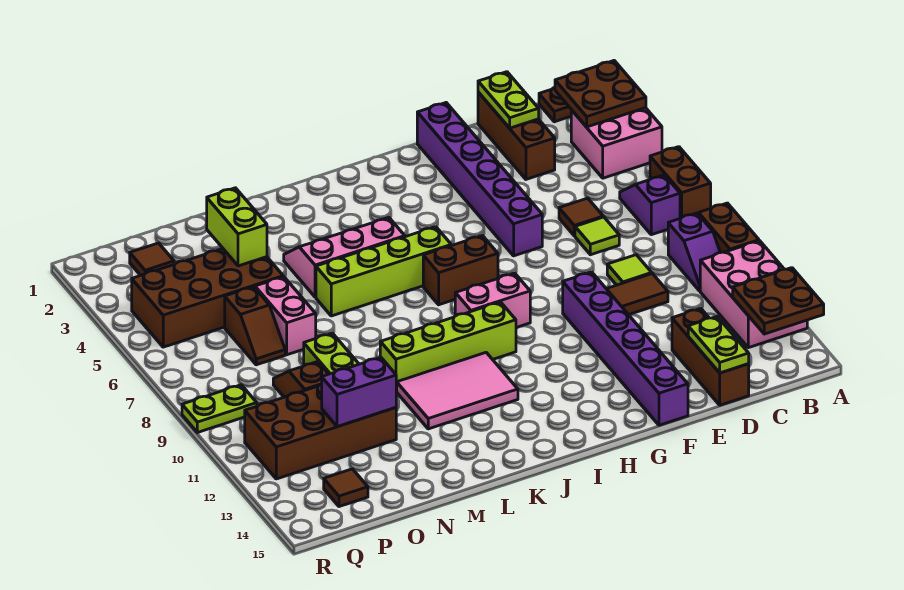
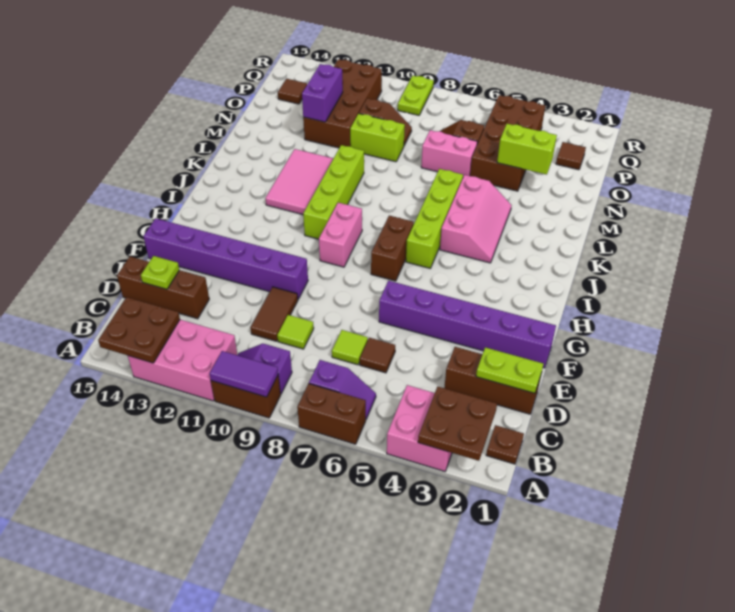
none -> purple tile A9:A10 level 2
lime plate D14:D15 level 2 -> lime plate D14 level 2

